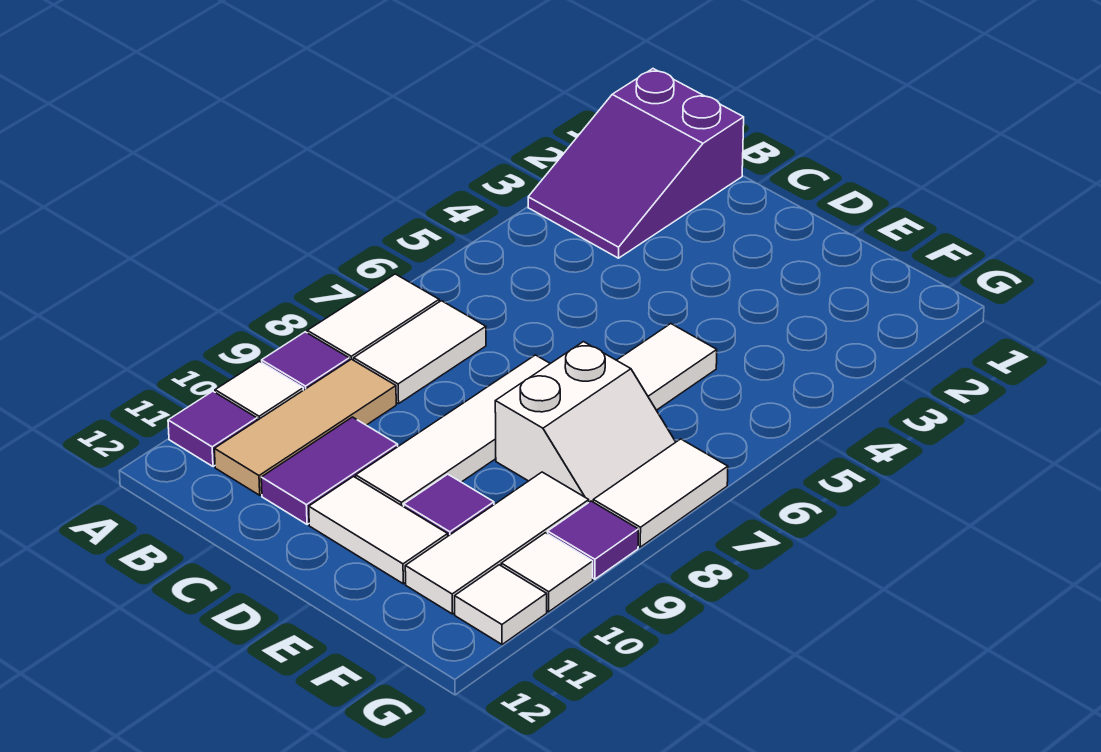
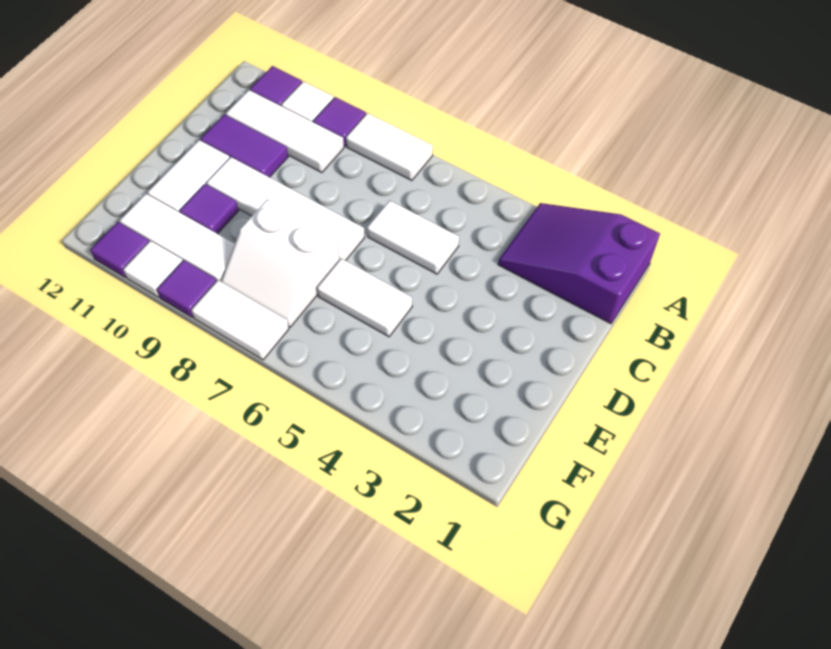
white tile B7:B8 level 1 -> white tile C5:C6 level 1
tan tile B9:B11 level 1 -> white tile B9:B11 level 1
white tile G11 level 1 -> purple tile G11 level 1

